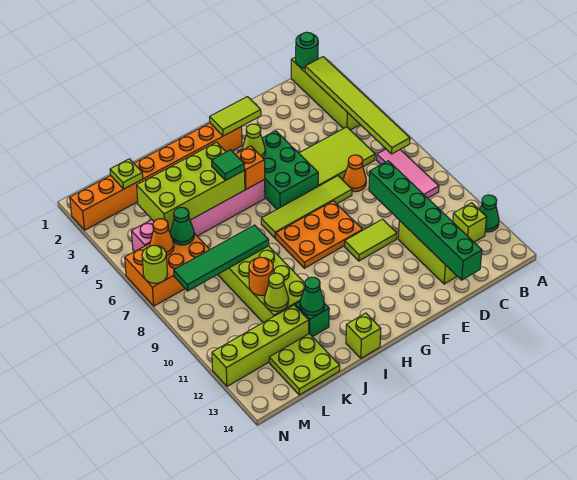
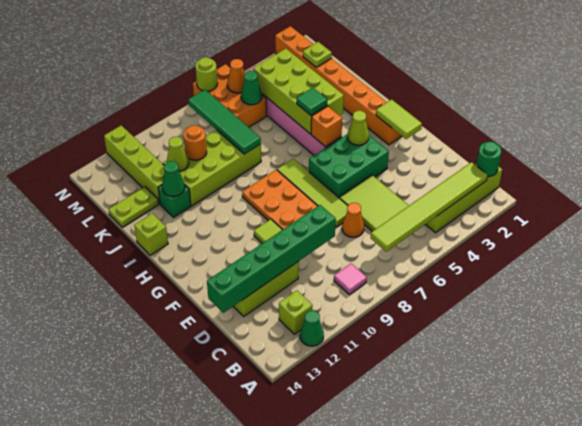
pink tile B7:B9 level 1 -> pink tile B9 level 1
lime plate K13:L14 level 1 -> lime plate K13:K14 level 1

